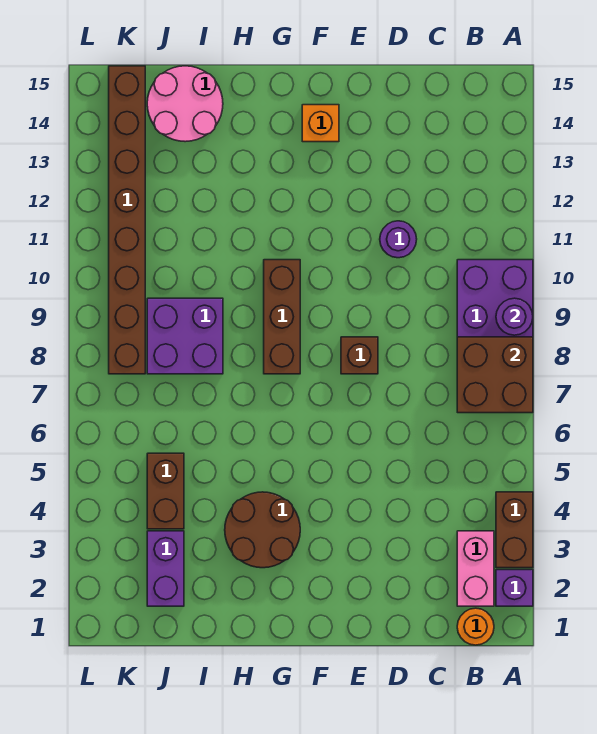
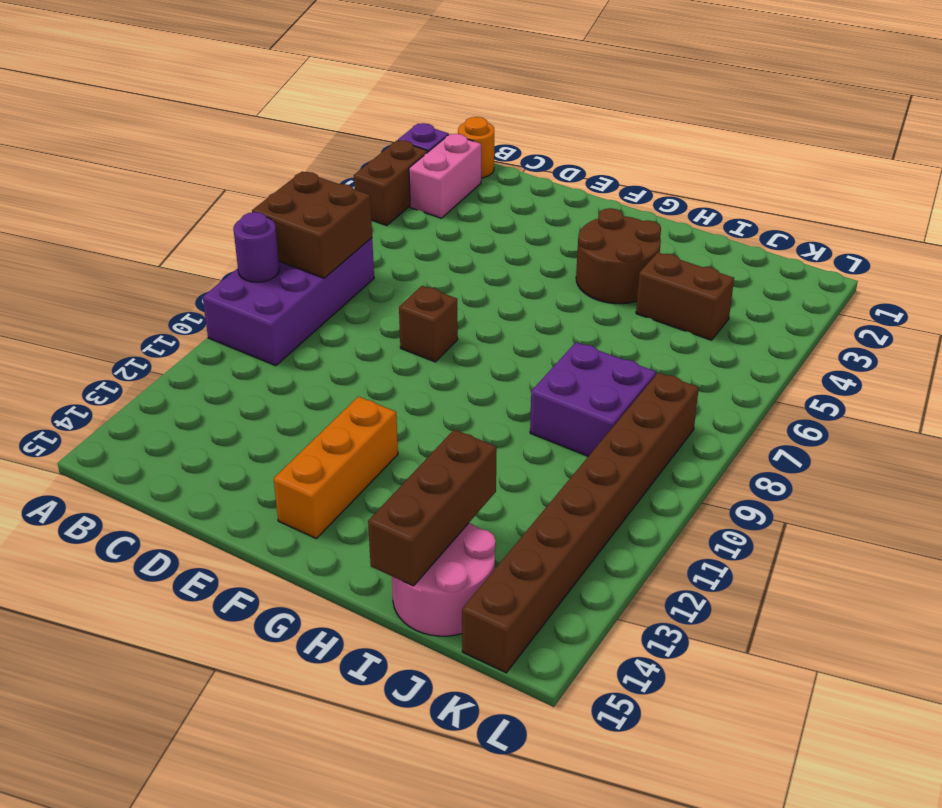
purple round brick D11 level 1 -> none
orange brick F14 level 1 -> orange brick F12:F14 level 1
brown brick G8:G10 level 1 -> brown brick I13:I15 level 2
purple brick J2:J3 level 1 -> none
brown brick J4:J5 level 1 -> brown brick I4:J4 level 1

